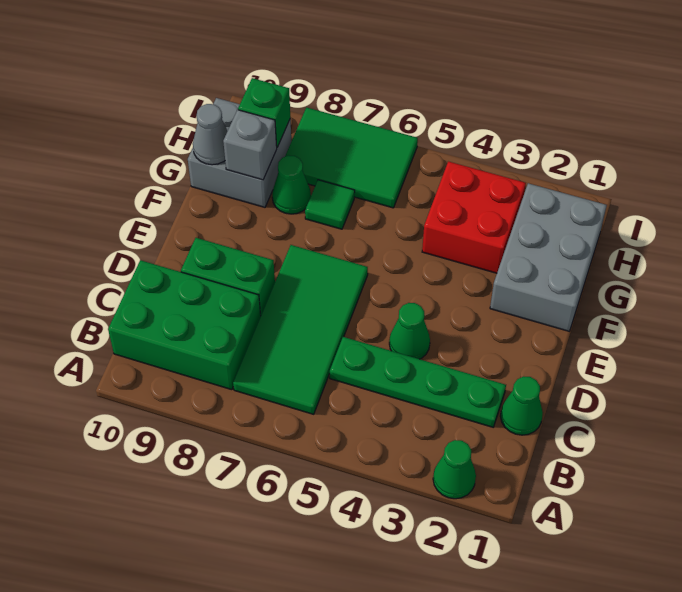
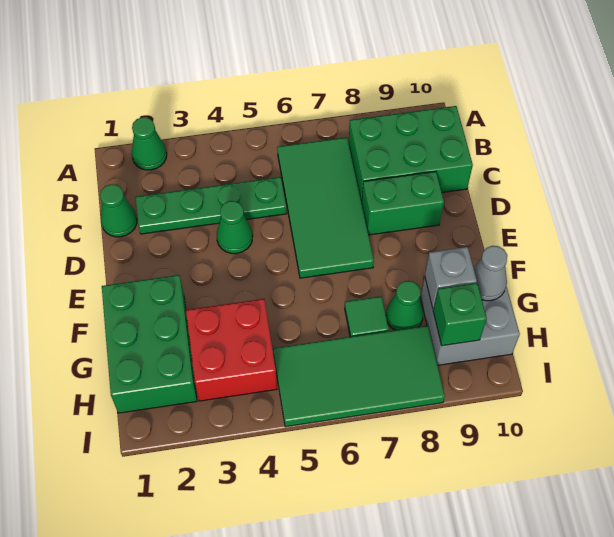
grey brick F1:H2 level 1 -> green brick F1:H2 level 1
green tile H6:I8 level 1 -> green tile H5:I8 level 1

